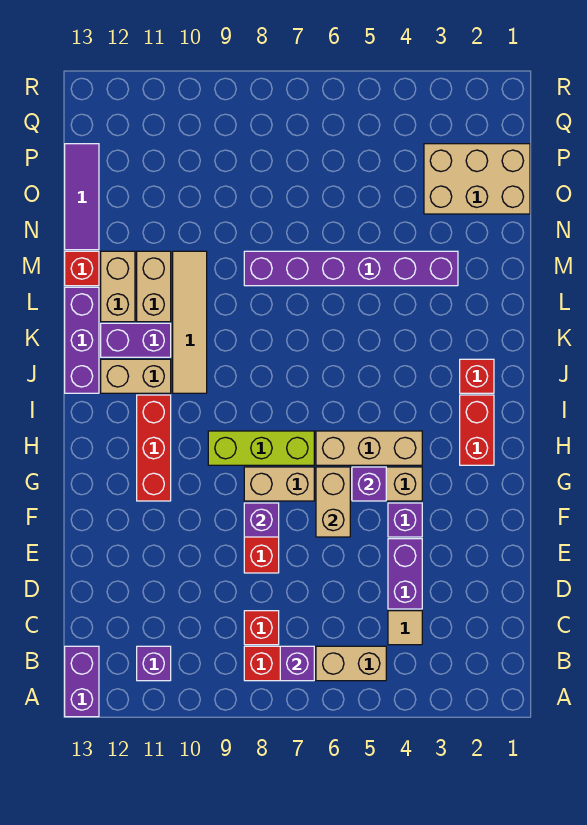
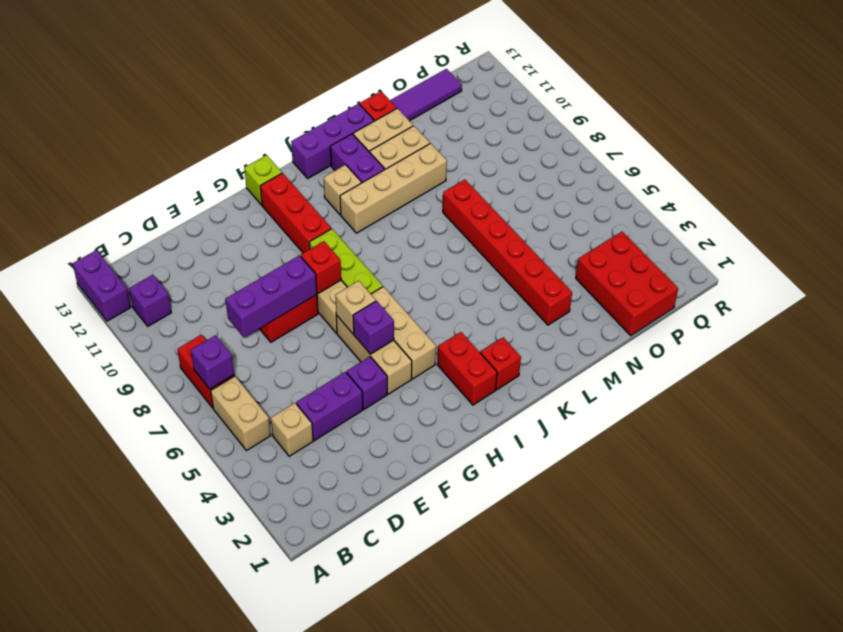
purple brick A13:B13 level 1 -> purple brick A12:A13 level 1
tan tile C4 level 1 -> tan brick C4 level 1
red brick C8 level 1 -> red brick G8 level 2
tan brick F6:G6 level 2 -> tan brick G6 level 2
purple brick F8 level 2 -> purple brick D8:F8 level 2
red brick G11:I11 level 1 -> red brick H10:H12 level 1
red brick H2:I2 level 1 -> red brick I2:I3 level 1
none -> lime brick H13 level 1
tan tile J10:M10 level 1 -> tan brick J10:M10 level 1
tan brick J11:J12 level 1 -> tan brick J11 level 1
purple brick M3:M8 level 1 -> red brick M3:M8 level 1
tan brick O1:P3 level 1 -> red brick O1:P3 level 1

